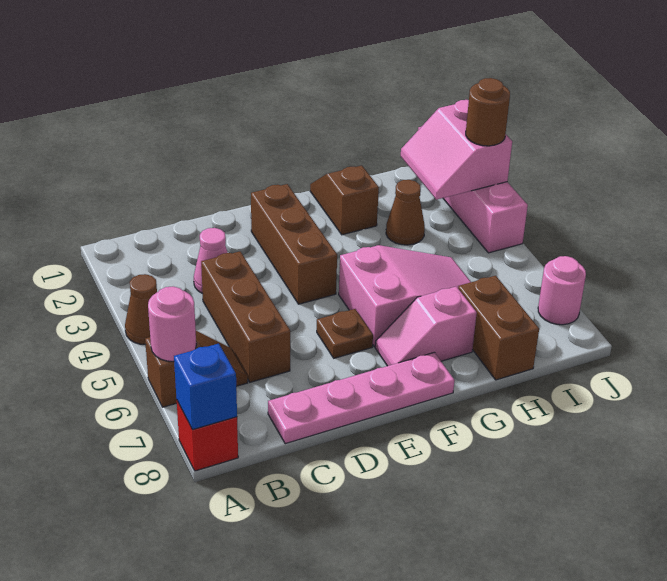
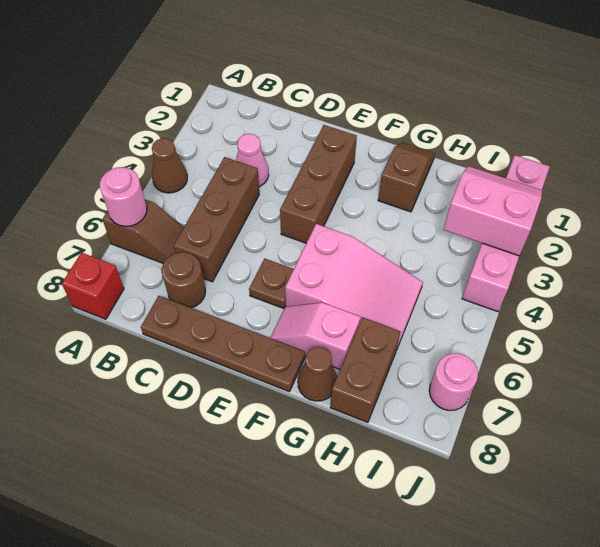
blue brick A8 level 2 -> none
pink plate C8:F8 level 1 -> brown plate C8:F8 level 1
brown cone H3 level 1 -> brown cone G8 level 1
pink slope I2:J3 level 2 top J -> pink slope I2:J3 level 2 top 3
brown round brick J3 level 3 -> brown round brick C7 level 1

